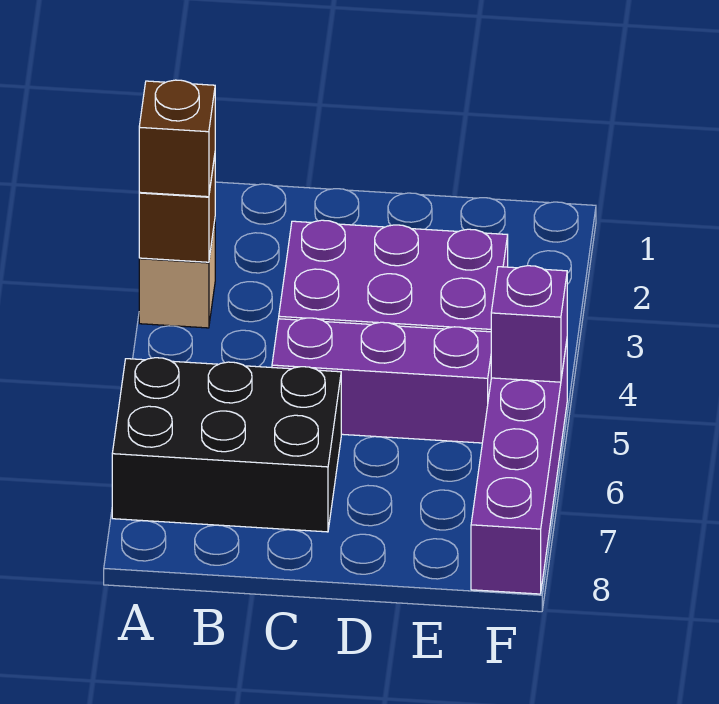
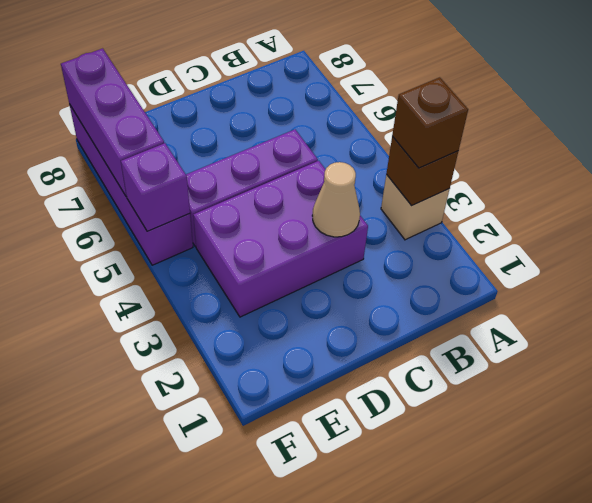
black brick A6:C7 level 1 -> none
none -> tan cone C3 level 2
none -> purple brick F6:F8 level 2

